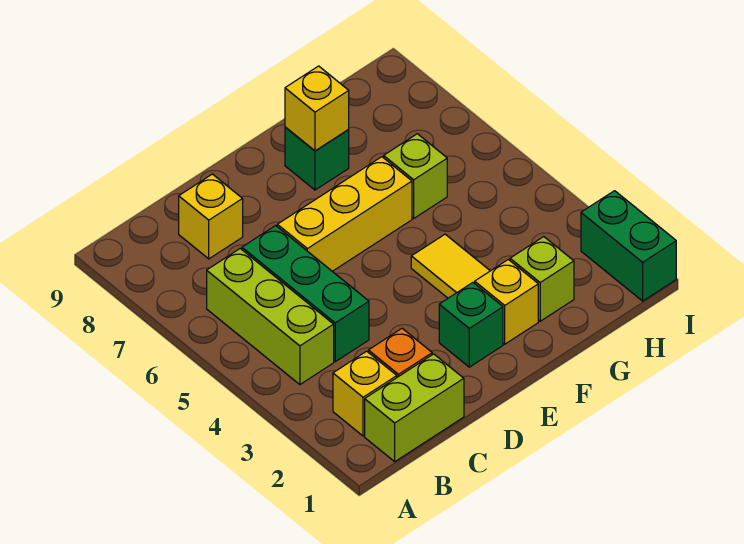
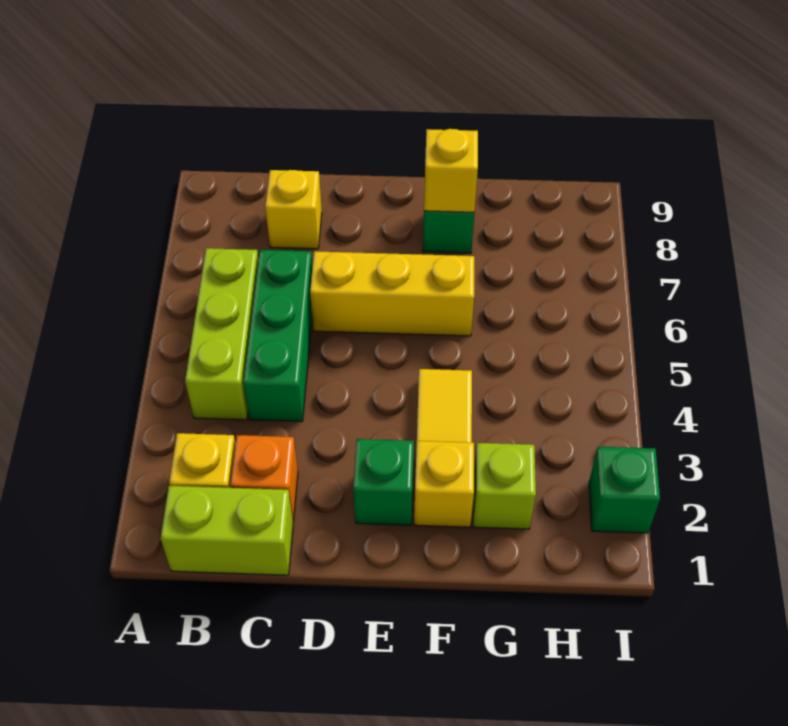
lime brick G6 level 1 -> none
green brick I1:I2 level 1 -> green brick I2 level 1

